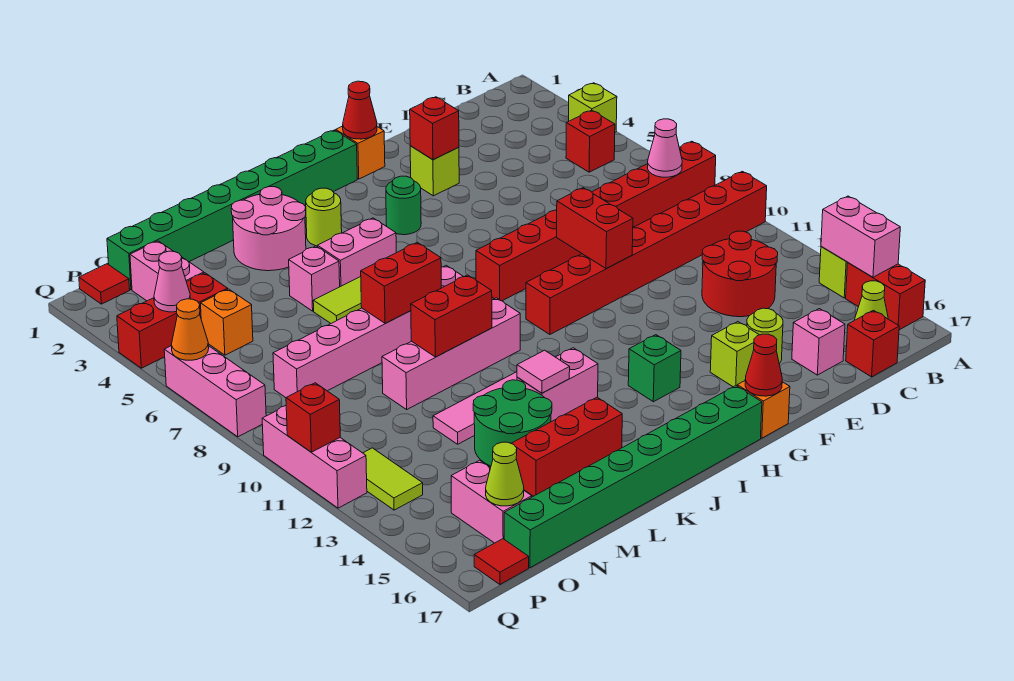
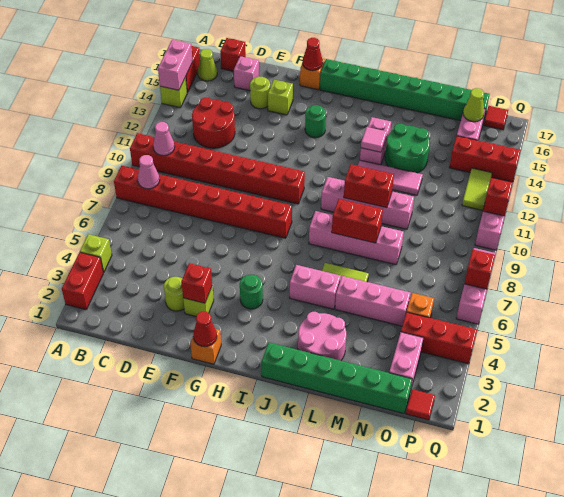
red brick B5 level 1 -> red brick Q7 level 2
red brick F9:F10 level 2 -> red brick A2:A3 level 1
green brick H1:O1 level 1 -> green brick J1:O1 level 1
green brick H14 level 1 -> green round brick H14 level 1
lime round brick J3 level 1 -> lime round brick E3 level 1
pink brick J8:O8 level 1 -> pink brick J8:M8 level 1
pink brick J13:K13 level 1 -> pink brick K13:K14 level 1
red brick K15:M15 level 1 -> red brick O14:Q14 level 1
pink brick L5 level 1 -> pink brick L5:N5 level 1
pink cone P4 level 2 -> pink cone B10 level 2
orange cone Q6 level 2 -> none

